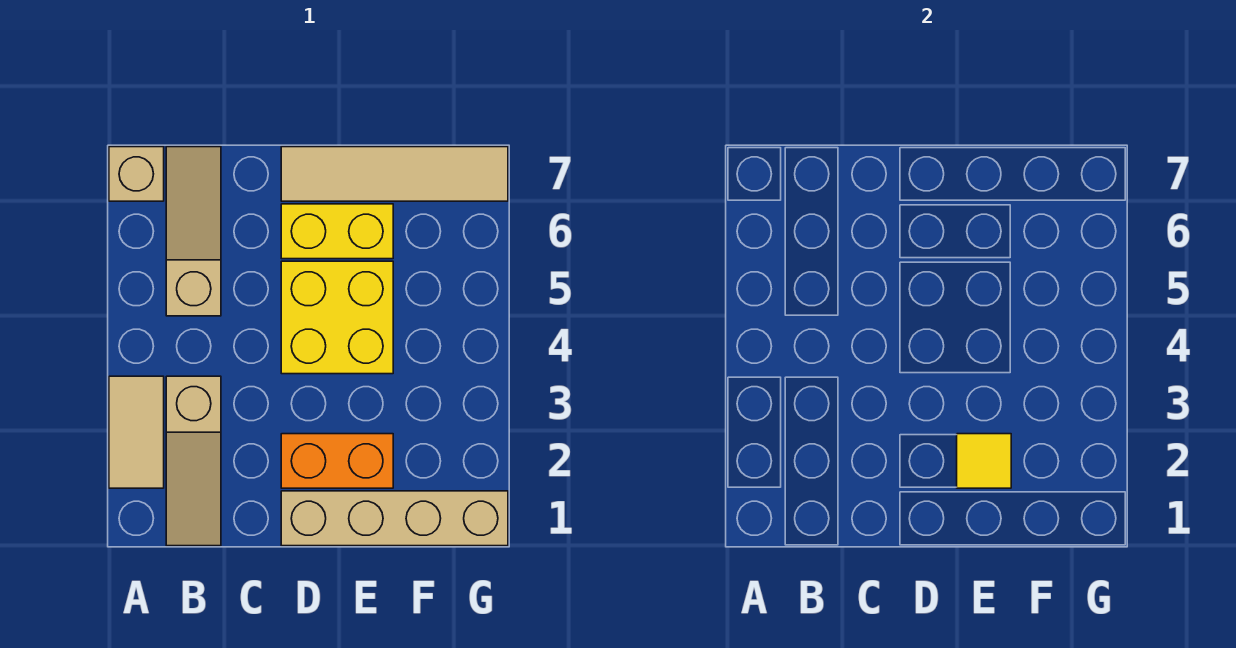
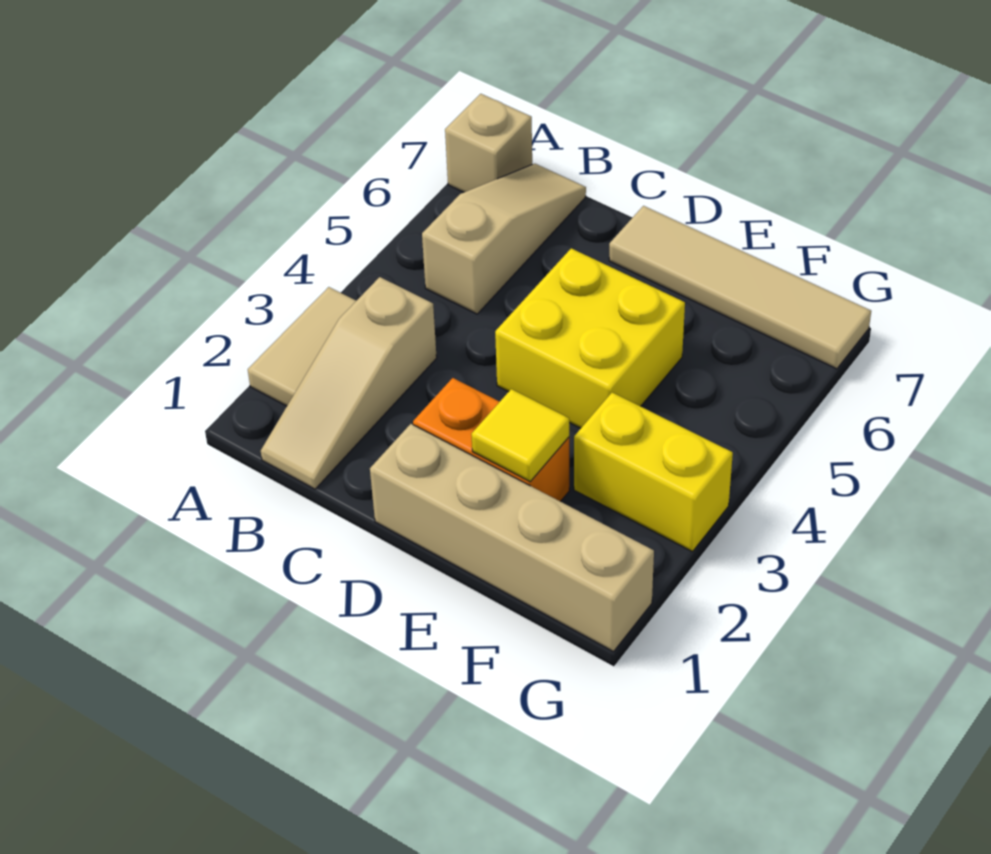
yellow brick D6:E6 level 1 -> yellow brick F3:G3 level 1

